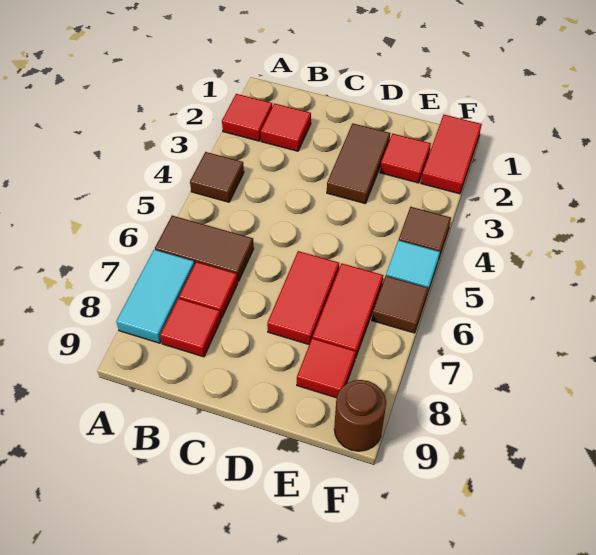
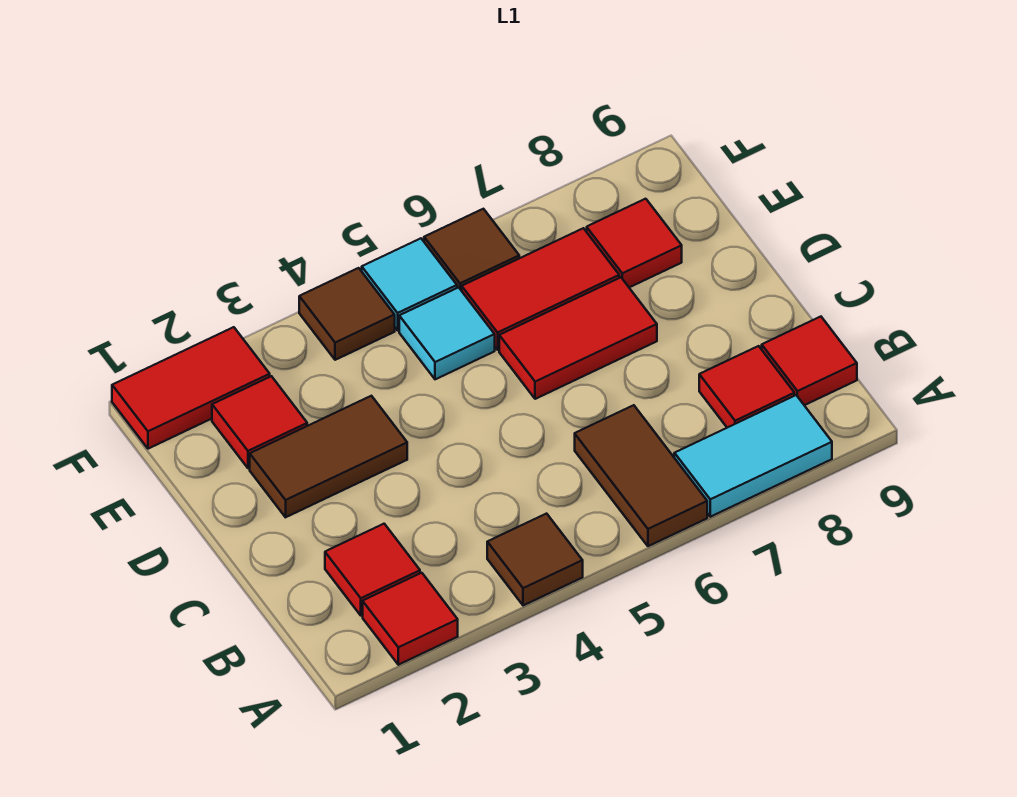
red tile B7 level 1 -> red tile B9 level 1
none -> cyan tile E5 level 1
brown round brick F9 level 1 -> none

